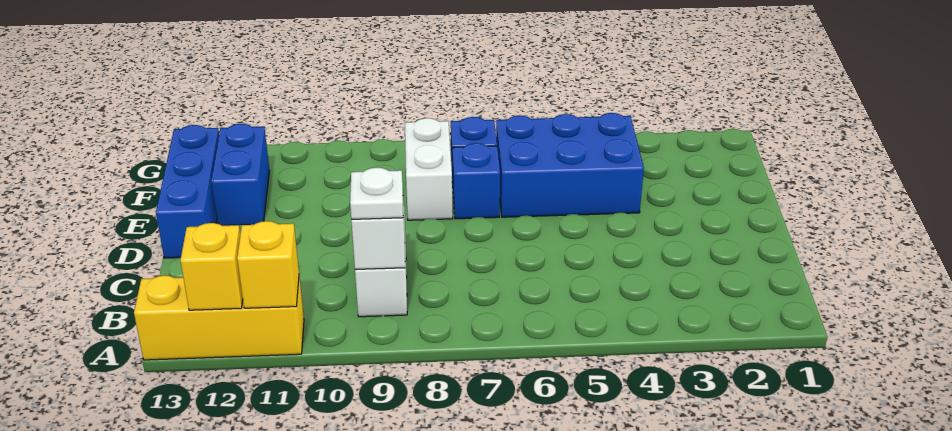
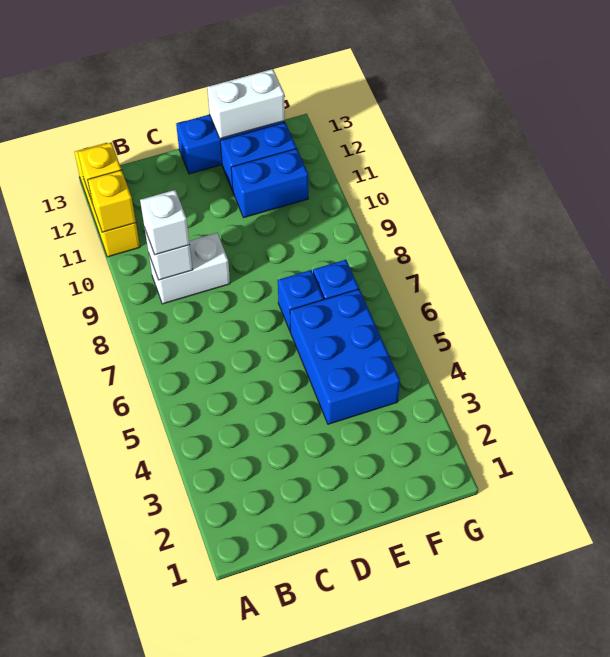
white plate B9 level 3 -> white brick B9 level 3
white brick E8:F8 level 1 -> white brick E13:F13 level 2
none -> blue brick E11:F11 level 1

